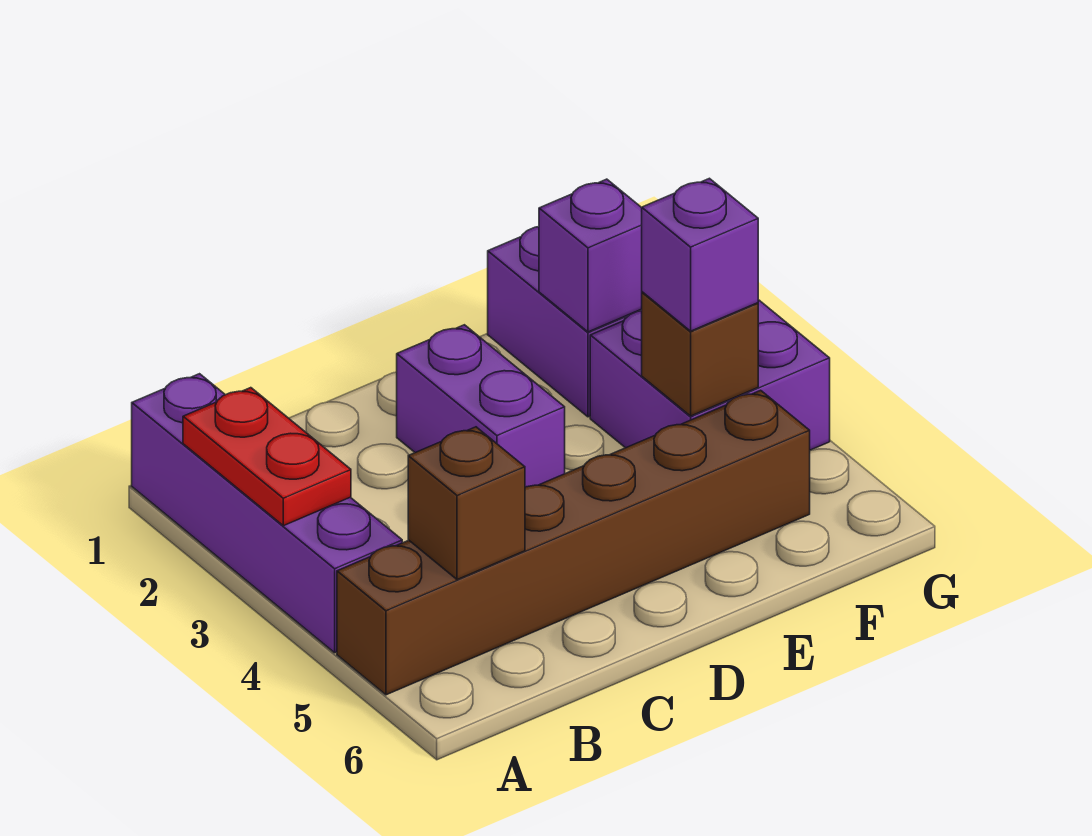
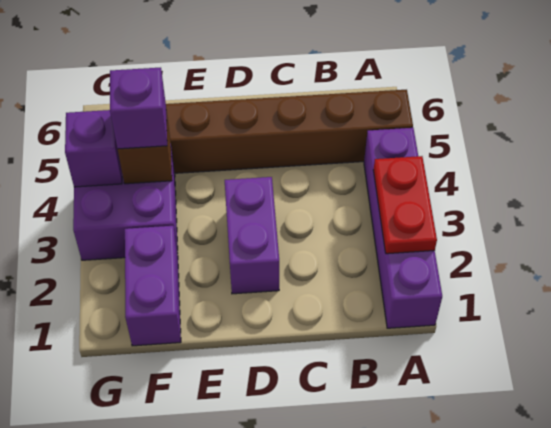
brown brick B5 level 2 -> none
purple brick F2 level 2 -> purple brick G4 level 2

